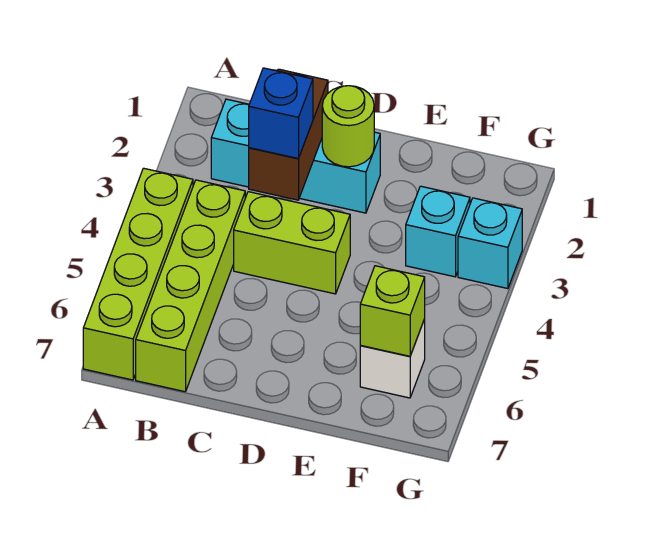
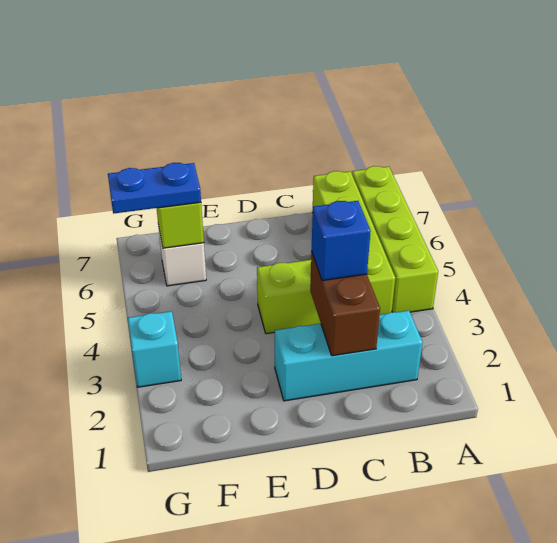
lime round brick D2 level 2 -> none
cyan brick F3 level 1 -> none
none -> blue plate F6:G6 level 3

